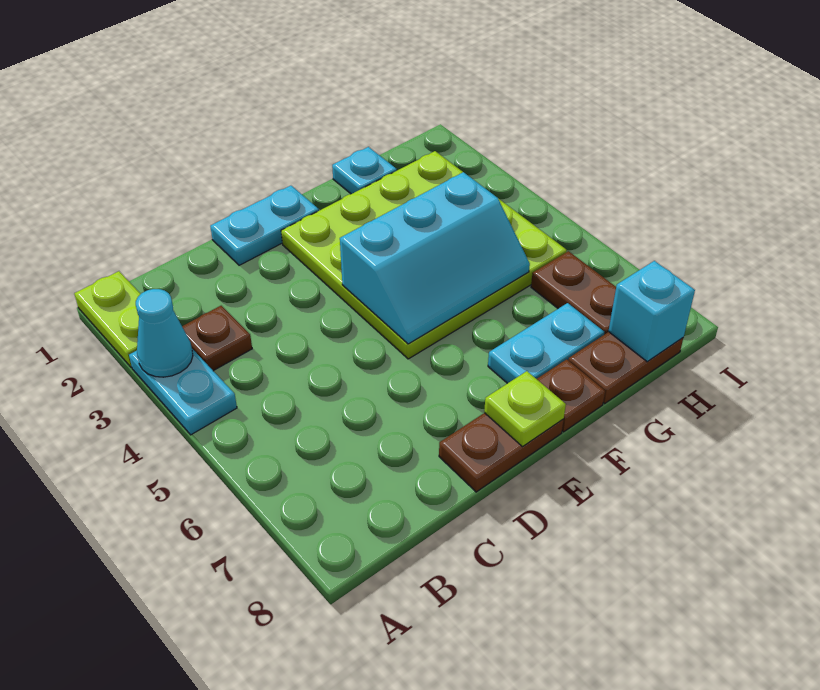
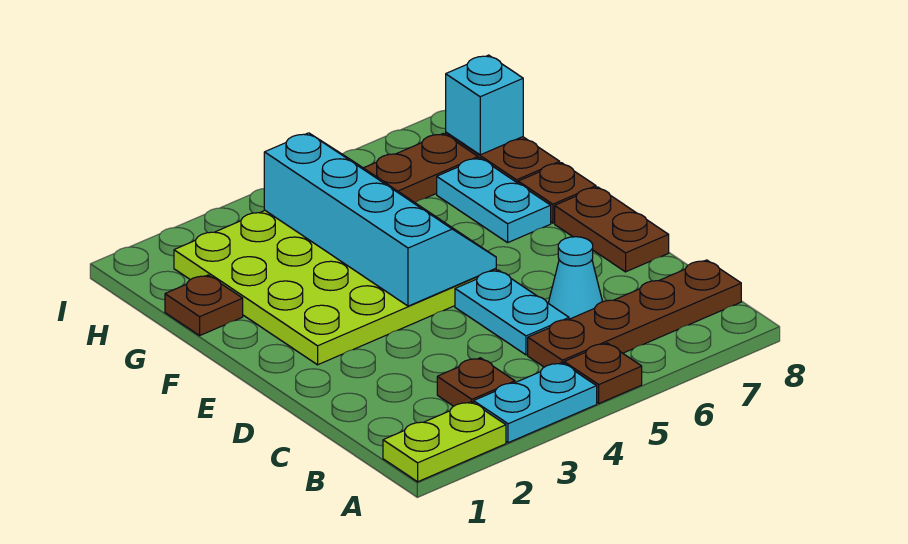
cyan cone A3 level 2 -> cyan cone C6 level 1
none -> brown plate A5 level 1
none -> brown plate B5:B8 level 1
cyan plate D1:E1 level 1 -> cyan plate C5:D5 level 1
cyan slope E4:G5 level 2 top 4 -> cyan slope E4:H5 level 2 top 4
lime plate E8 level 2 -> none
cyan plate G1 level 1 -> brown plate G1 level 1

